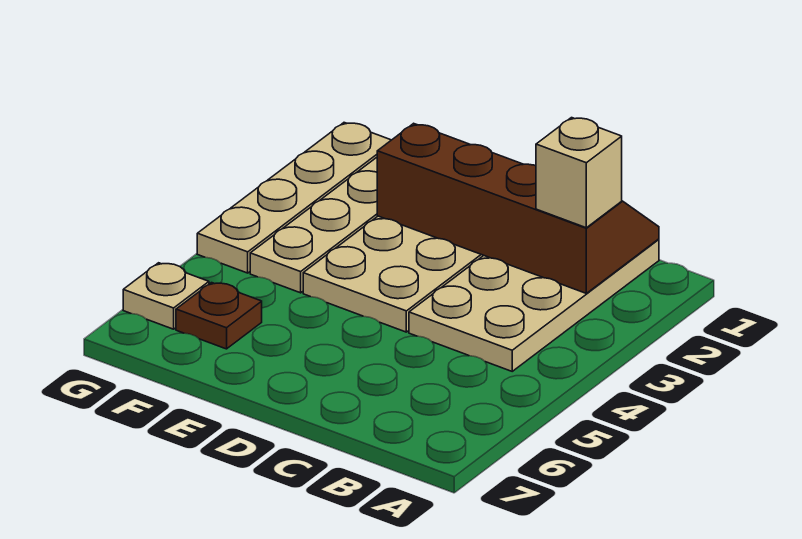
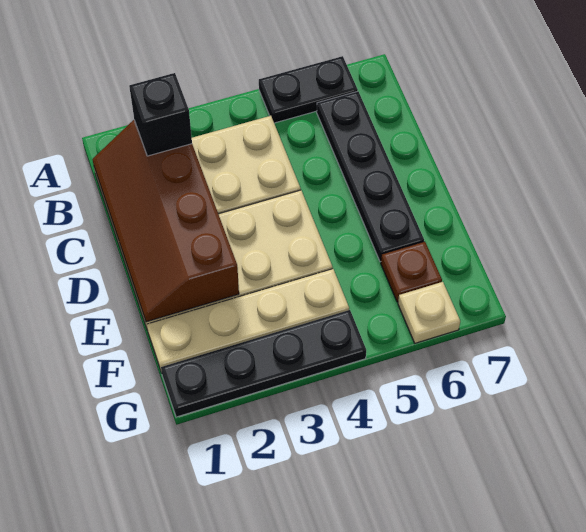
none -> black plate A5:A6 level 1
tan brick B2 level 3 -> black brick B2 level 3
none -> black plate B6:E6 level 1
tan plate G1:G4 level 1 -> black plate G1:G4 level 1

